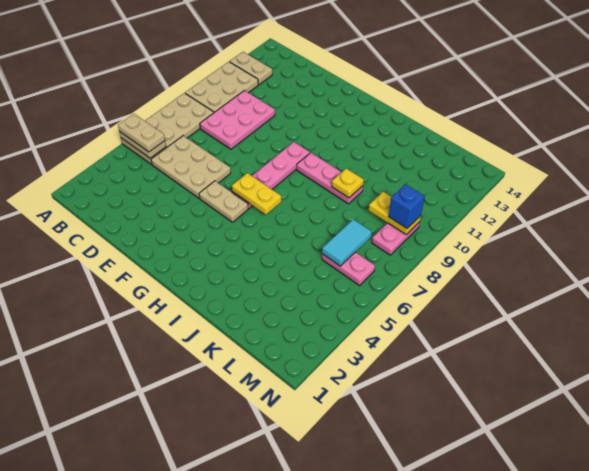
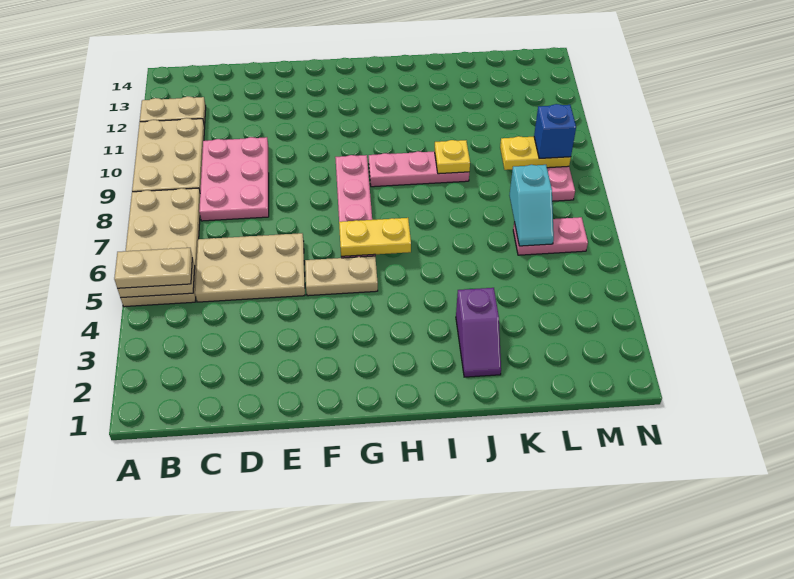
none -> purple slope J2:J3 level 1 top 3
cyan tile L6:L7 level 2 -> cyan slope L6:L7 level 2 top 7

